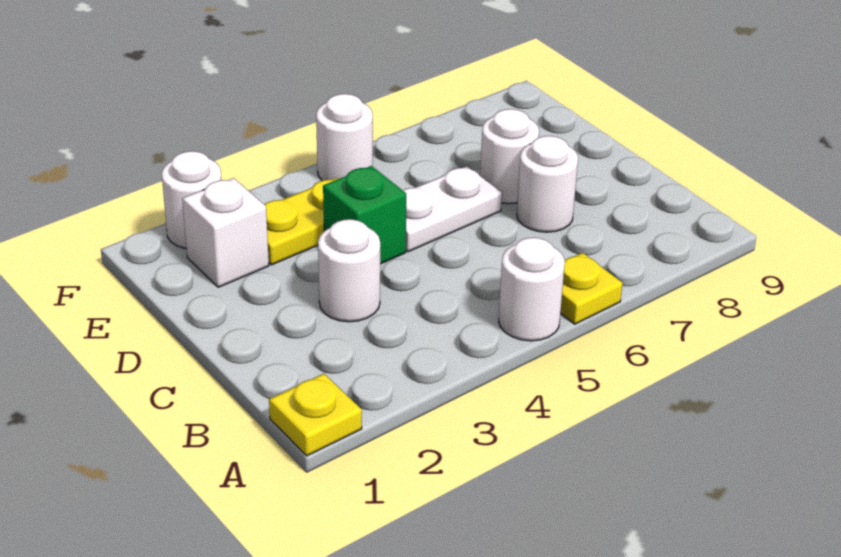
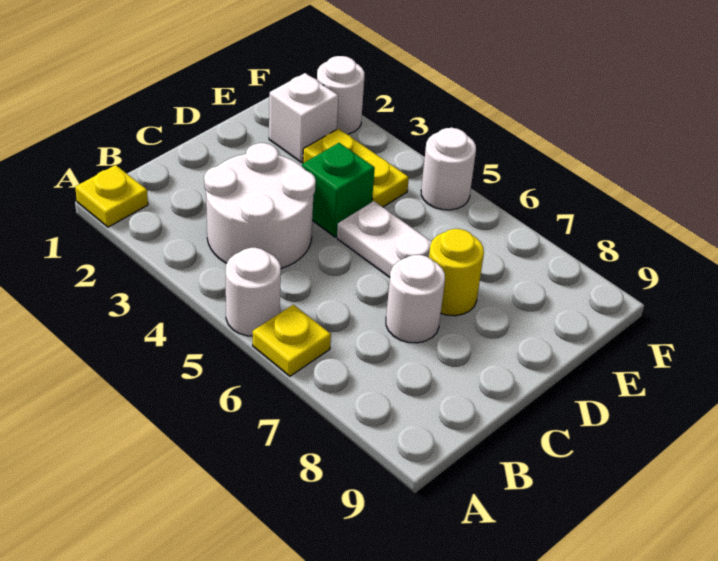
white round brick C3 level 1 -> white round brick B3:C4 level 1
white round brick D7 level 1 -> yellow round brick D7 level 1

